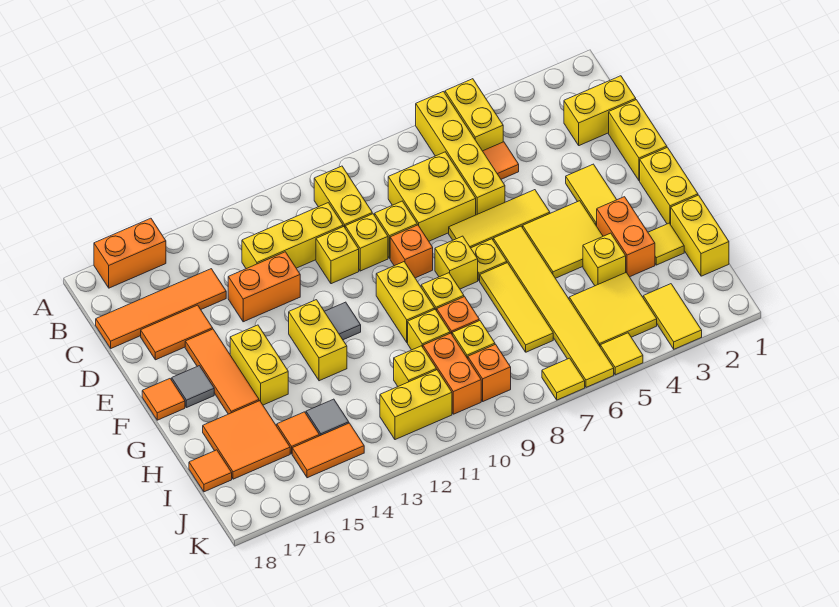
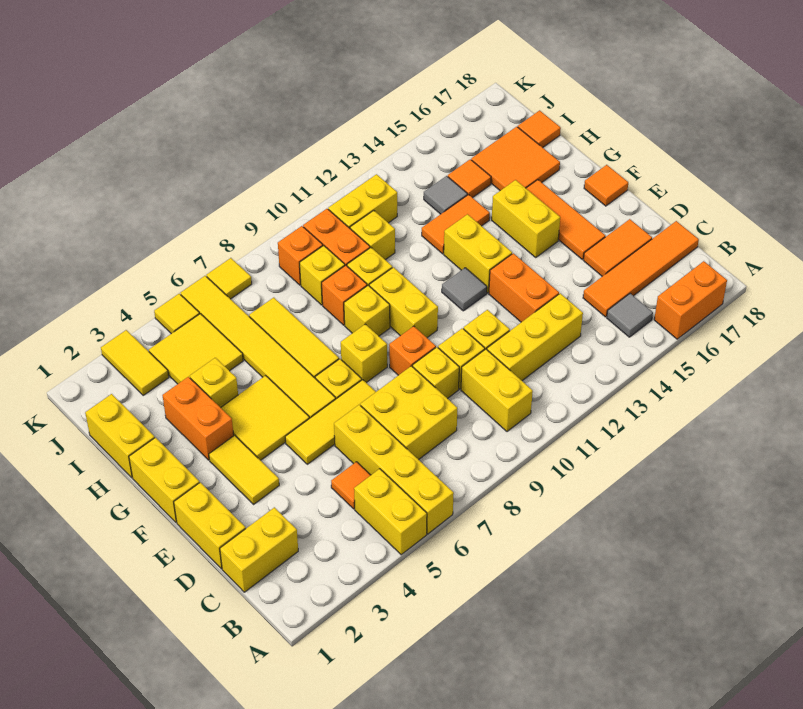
orange brick D13:D14 level 1 -> orange brick D13:E13 level 1
grey tile F17 level 1 -> grey tile B15 level 1
yellow tile H2 level 1 -> none
orange tile J14:J15 level 1 -> orange tile H13:H14 level 1

